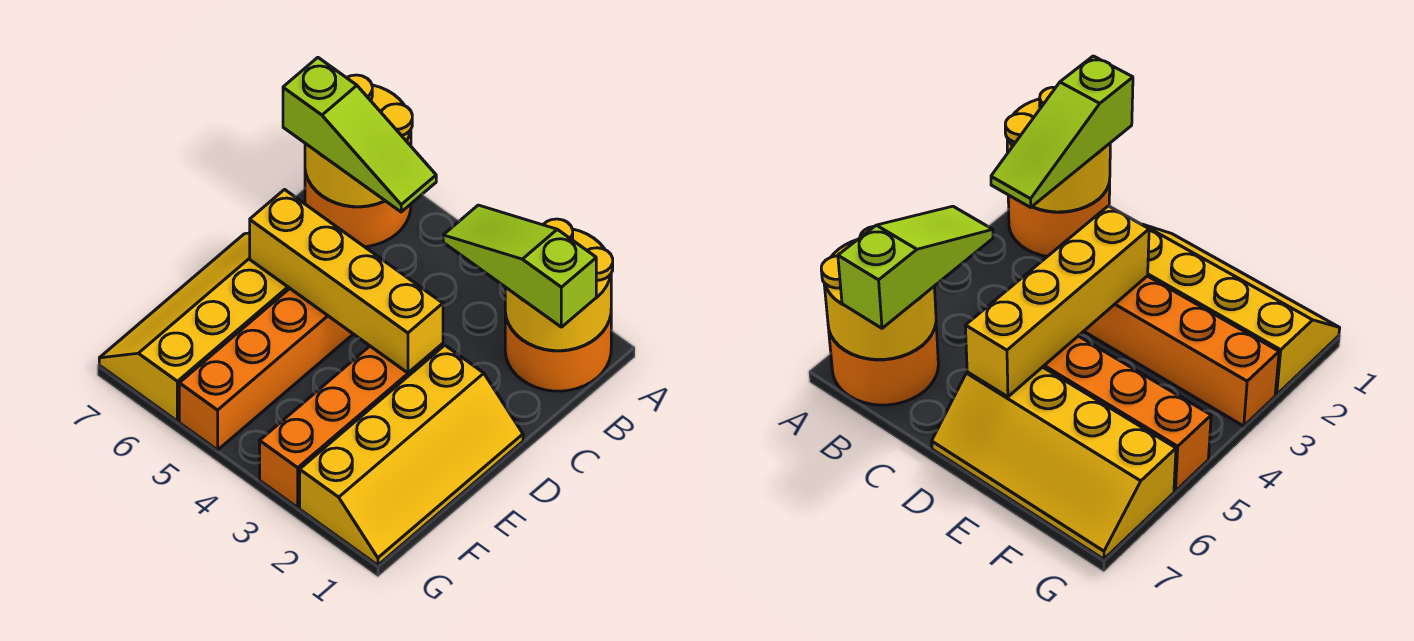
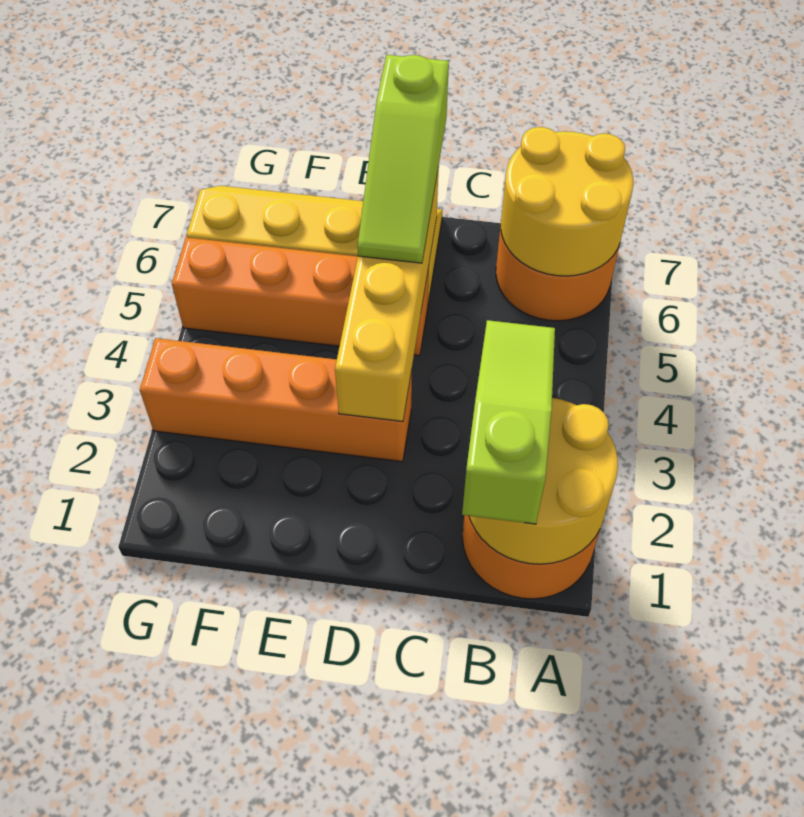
lime slope B5:B7 level 3 top 7 -> lime slope D5:D7 level 3 top 7
yellow slope D1:G2 level 1 top 2 -> none

